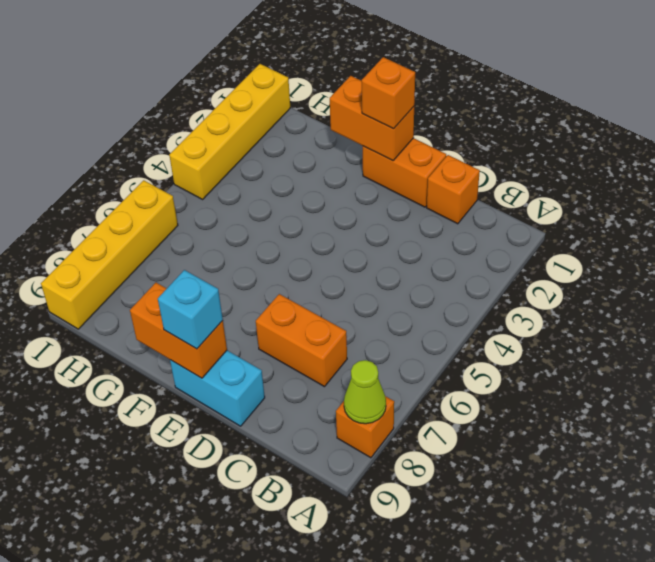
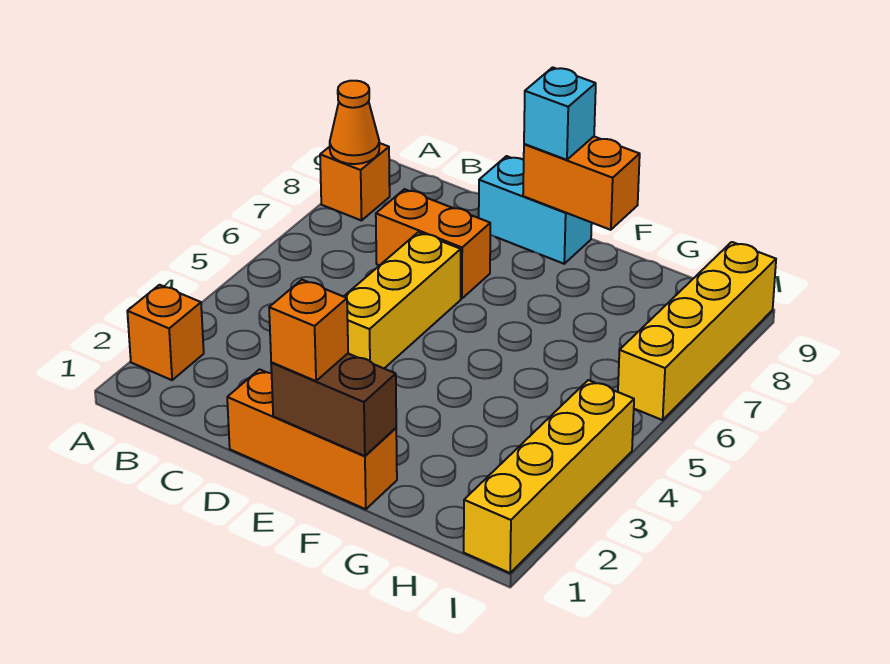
lime cone A8 level 2 -> orange cone A8 level 2
orange brick C1 level 1 -> orange brick A2 level 1
orange brick D1:E1 level 1 -> orange brick D1:F1 level 1
none -> yellow brick D4:D6 level 1
orange brick E1:F1 level 2 -> brown brick E1:F1 level 2

